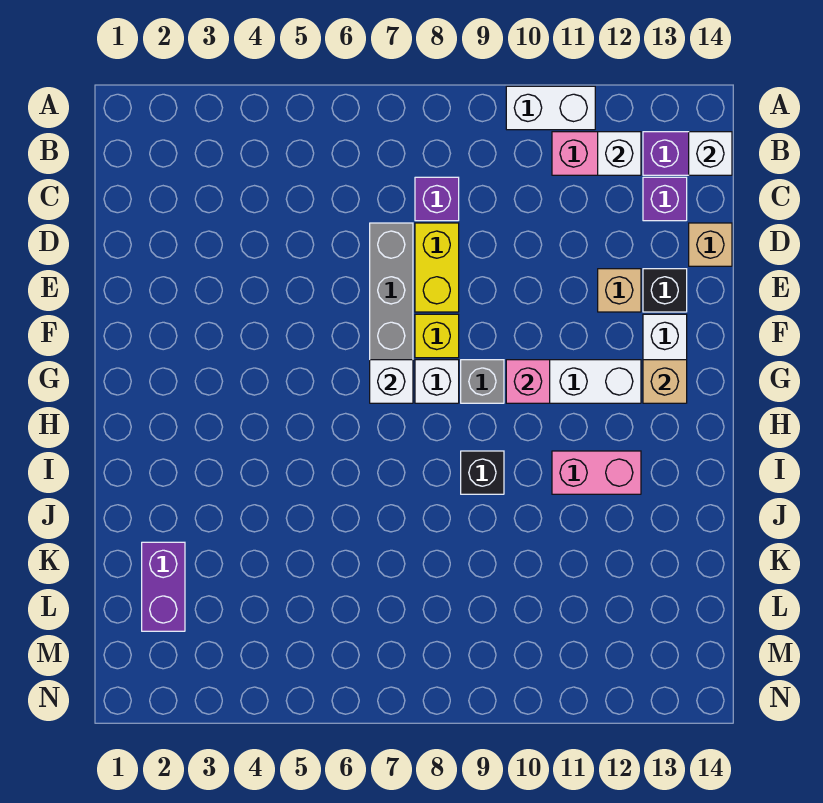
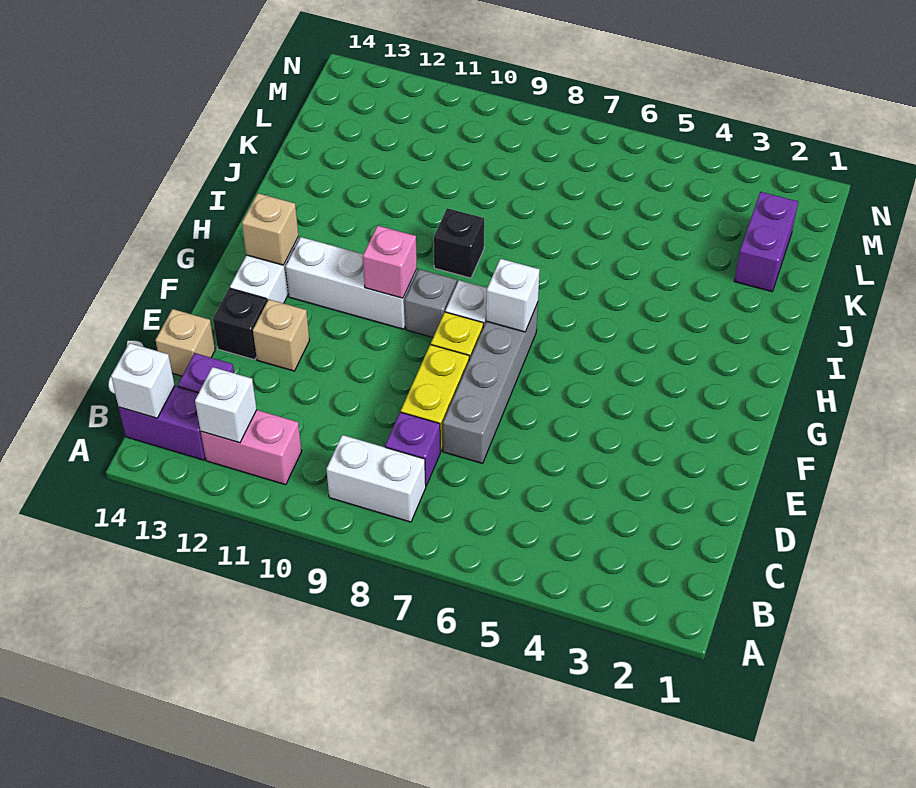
white brick A10:A11 level 1 -> white brick B8:B9 level 1
pink brick I11:I12 level 1 -> none

